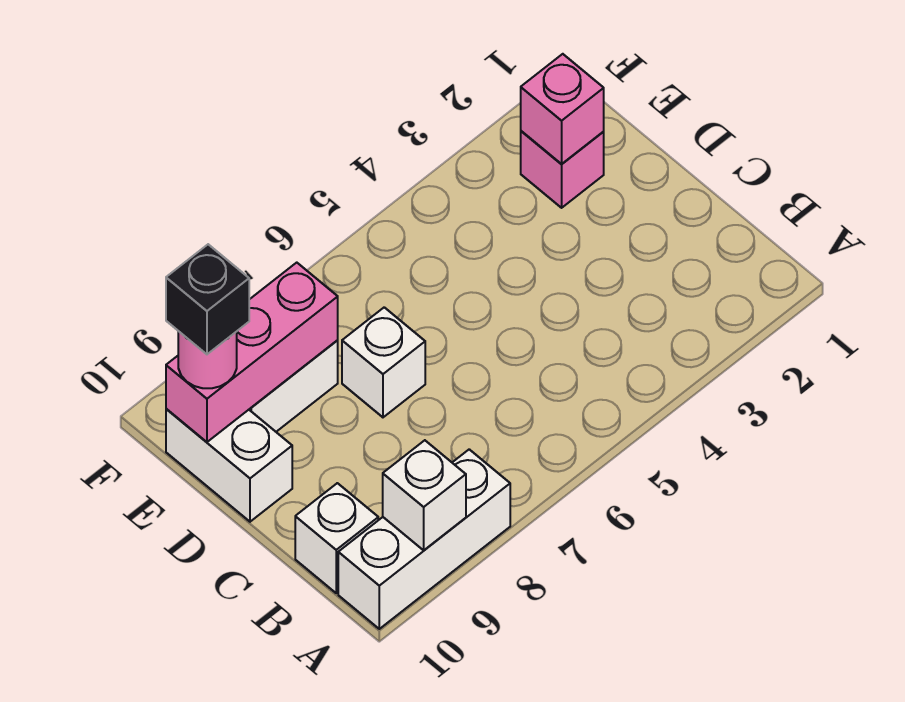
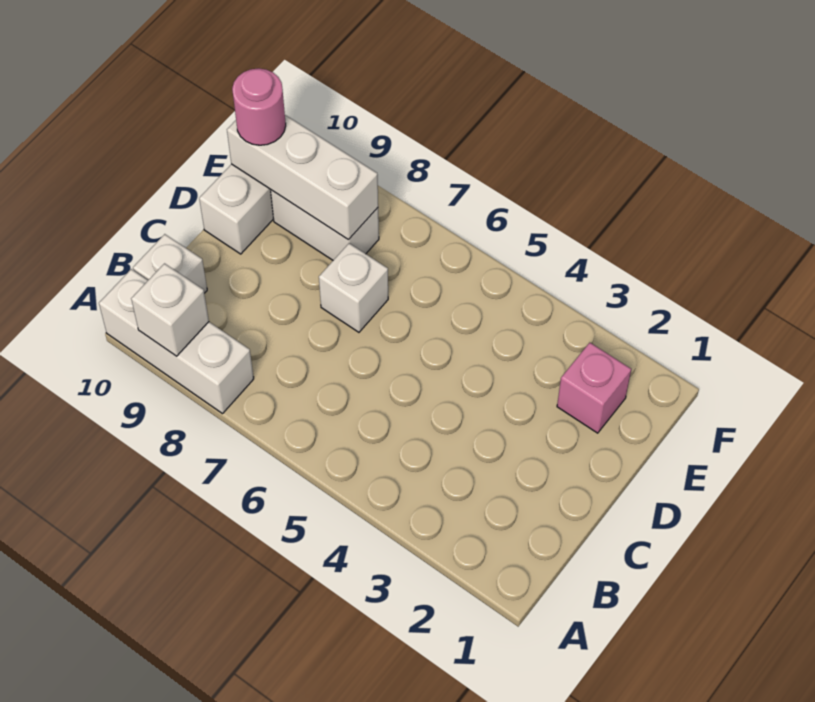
pink brick E2 level 2 -> none
pink brick E8:E10 level 2 -> white brick E8:E10 level 2
black brick E10 level 4 -> none

